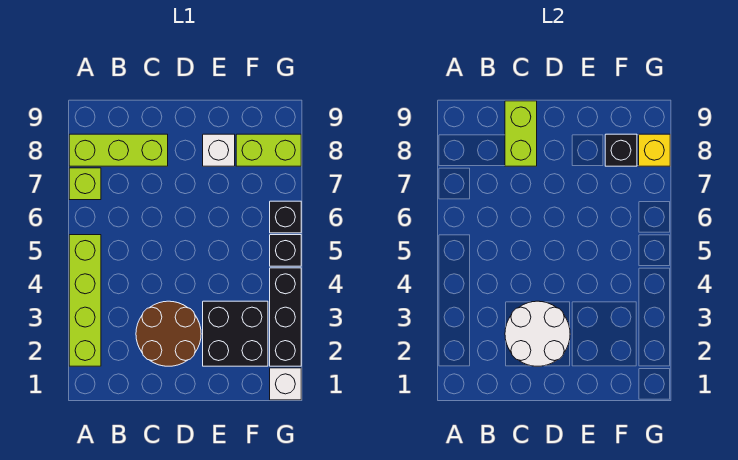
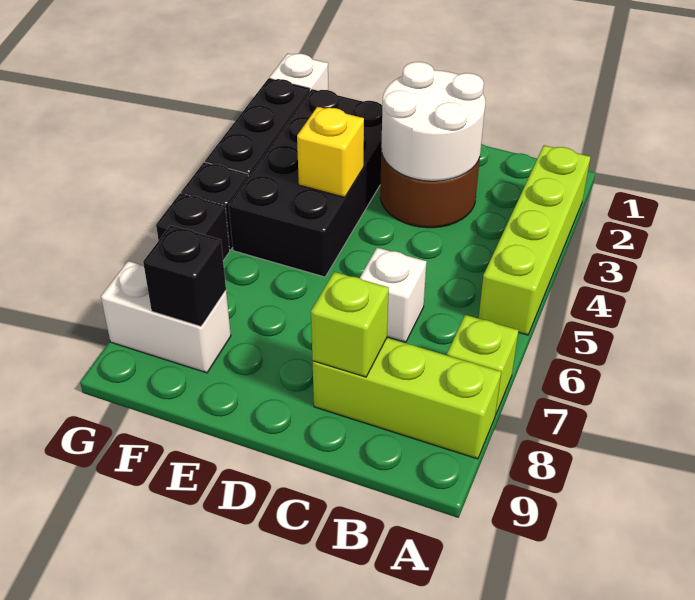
lime brick C8:C9 level 2 -> lime brick C8 level 2
black brick E2:F3 level 1 -> black brick E2:F5 level 1
white brick E8 level 1 -> white brick C6 level 1
lime brick F8:G8 level 1 -> white brick F8:G8 level 1
yellow brick G8 level 2 -> yellow brick E4 level 2

